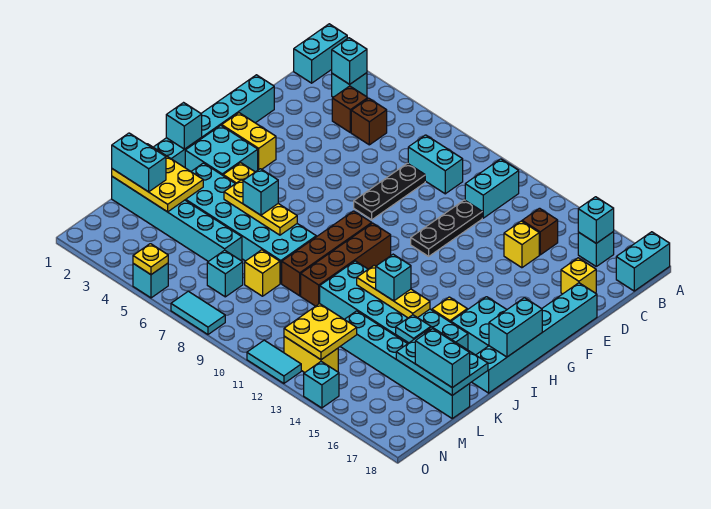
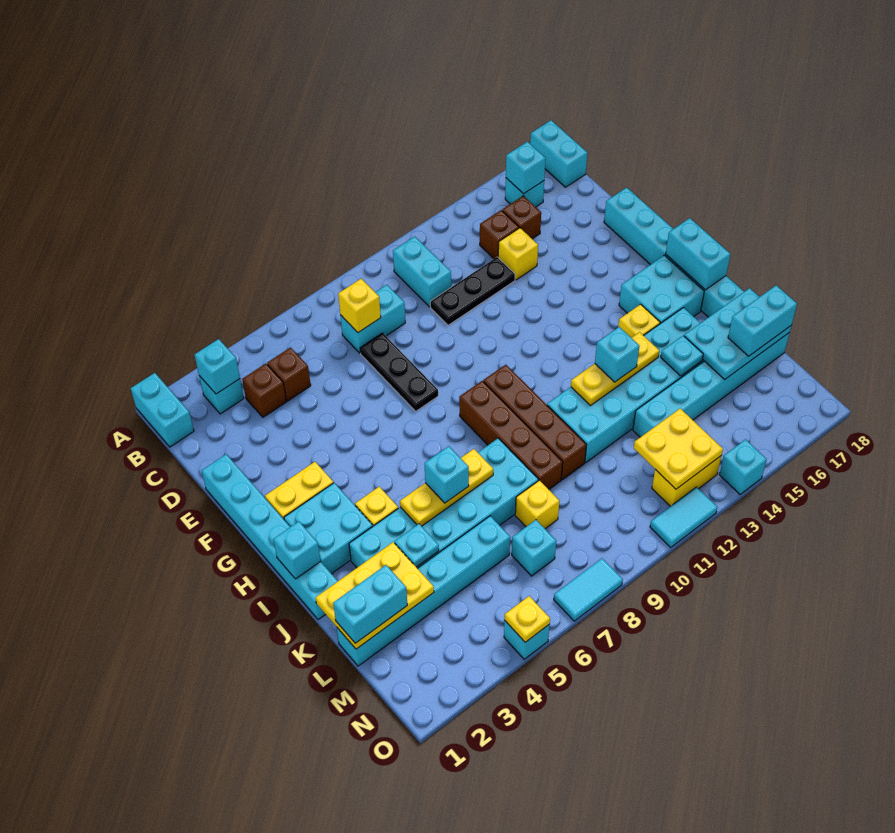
none -> brown brick C15 level 1
black plate D11:F11 level 1 -> black plate D11:D13 level 1
yellow brick D17 level 1 -> yellow brick C8 level 2
none -> cyan plate K4 level 2

